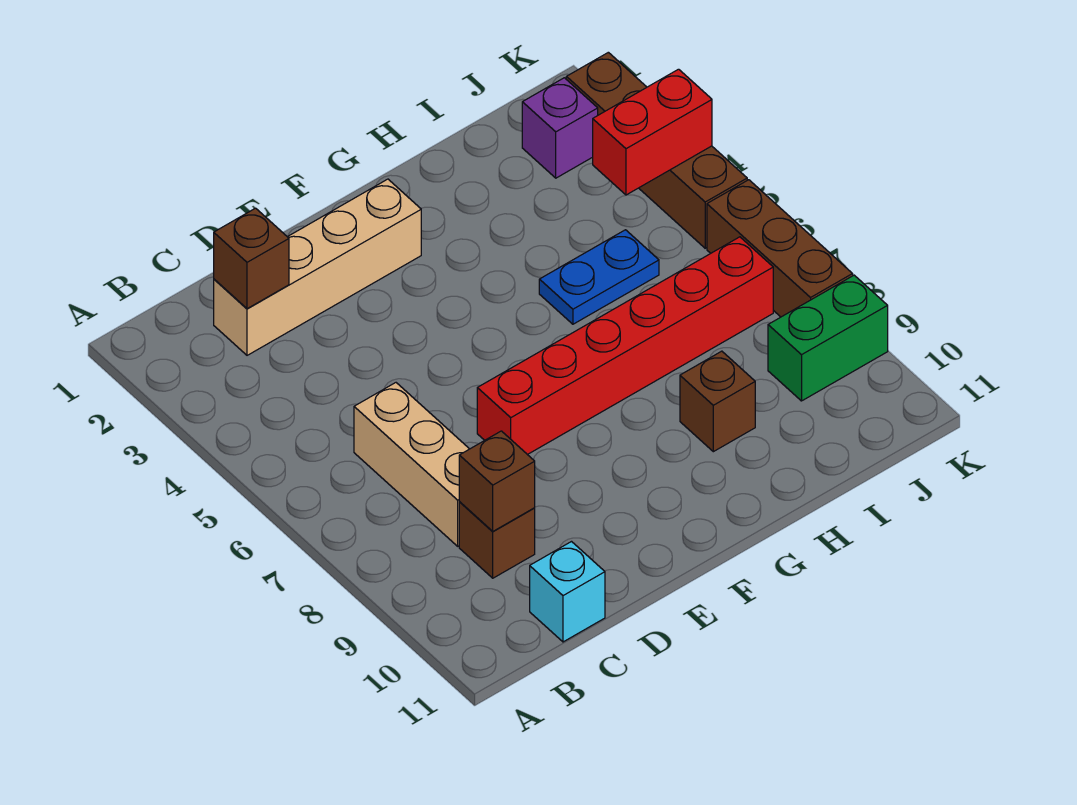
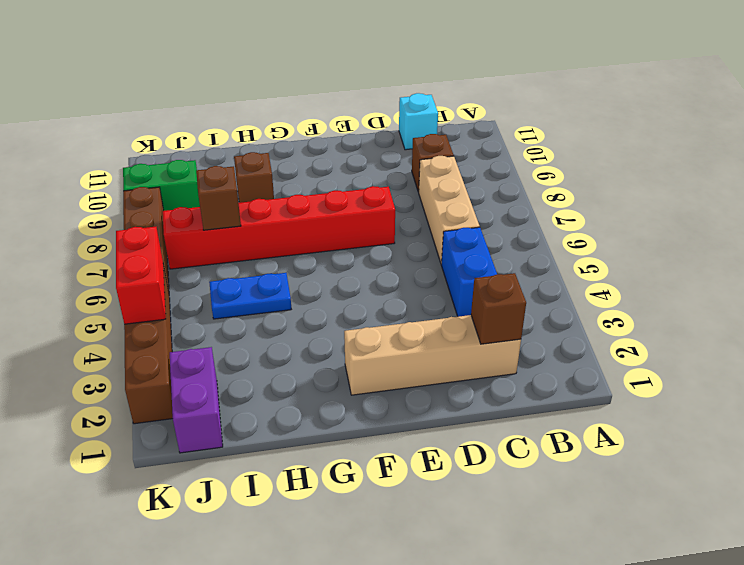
none -> blue brick C4:C5 level 1
brown brick C9 level 2 -> brown brick I7 level 2
purple brick J2 level 1 -> purple brick J1:J2 level 1
red brick J4:K4 level 2 -> red brick K4:K5 level 2

